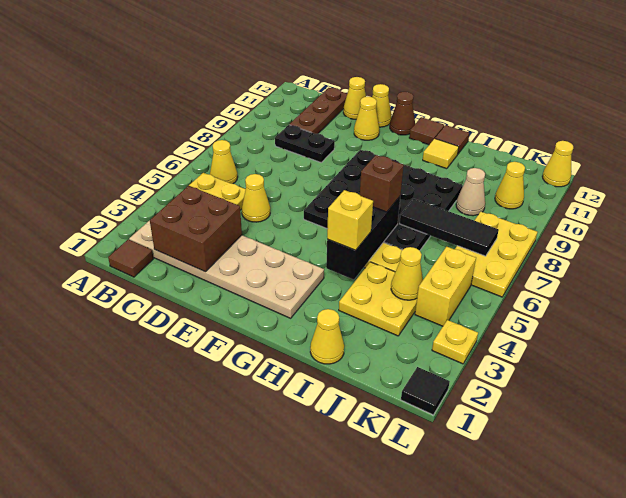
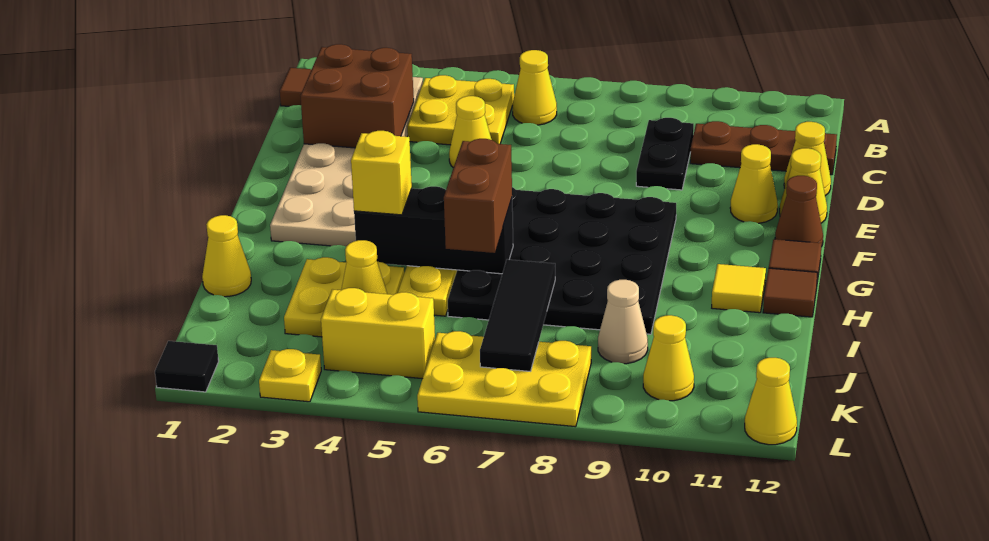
brown brick H6 level 3 -> brown brick H6:I6 level 3

